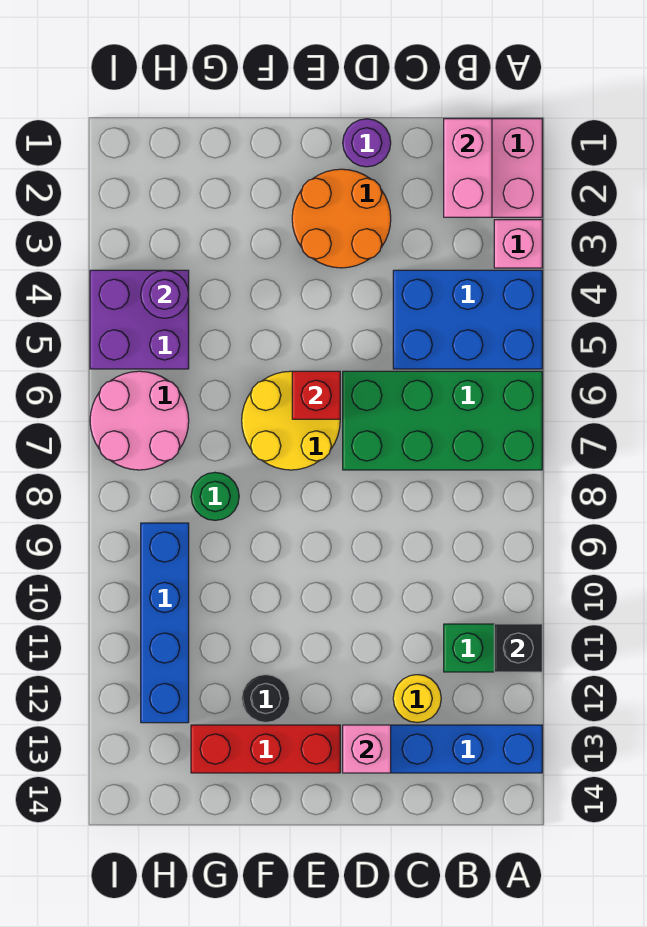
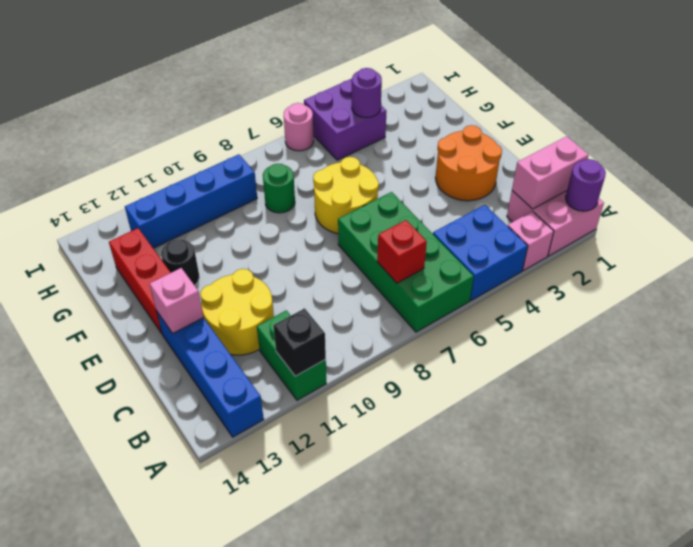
blue brick A4:C5 level 1 -> blue brick A4:B5 level 1
yellow round brick C12 level 1 -> yellow round brick C11:D12 level 1
purple round brick D1 level 1 -> purple round brick A1 level 2
red brick E6 level 2 -> red brick B7 level 2
pink round brick H6:I7 level 1 -> pink round brick I6 level 1

